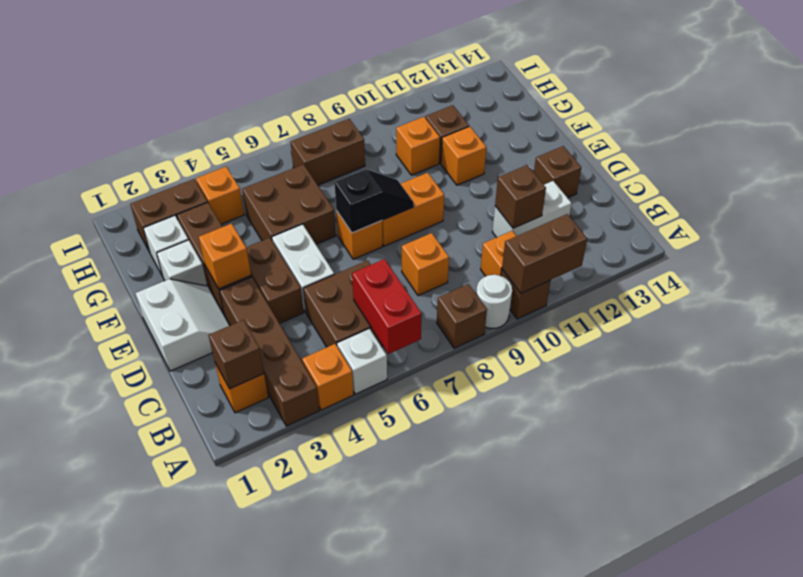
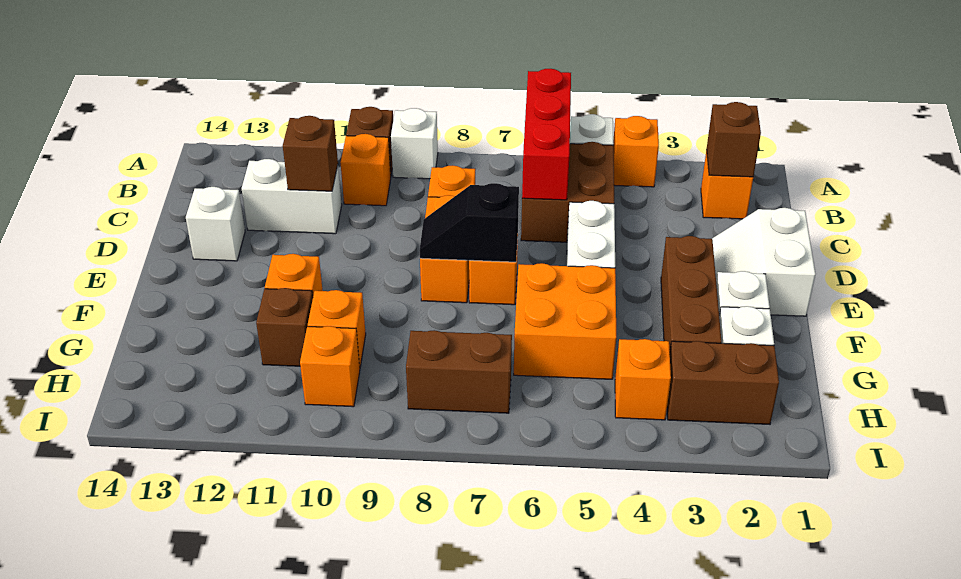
brown brick A3:D3 level 1 -> none
red brick A6:B6 level 2 -> red brick A6:C6 level 2
brown brick A8 level 1 -> none
white round brick A9 level 1 -> white brick A9 level 1
brown brick A10:A11 level 2 -> none
brown brick D4:E4 level 1 -> none
brown brick D13 level 1 -> white brick D13 level 1
orange brick E3 level 2 -> orange brick H10 level 1
orange brick E8:E9 level 1 -> orange brick D8:E8 level 1
brown brick F5:G6 level 1 -> orange brick F5:G6 level 1

